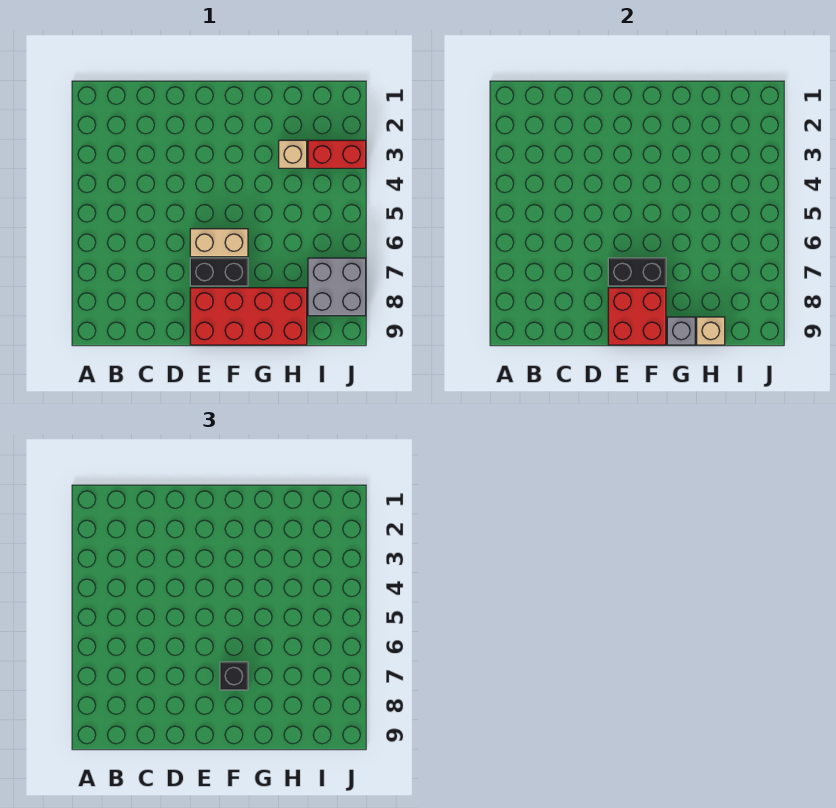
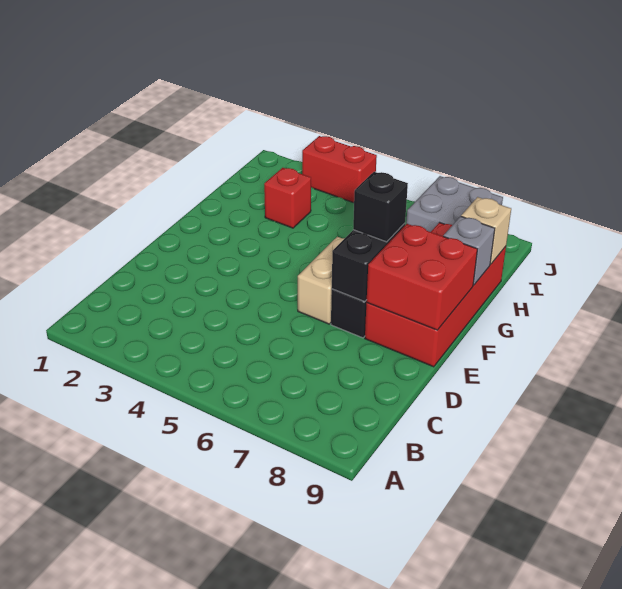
tan brick H3 level 1 -> red brick H3 level 1
red brick I3:J3 level 1 -> red brick J3:J4 level 1

